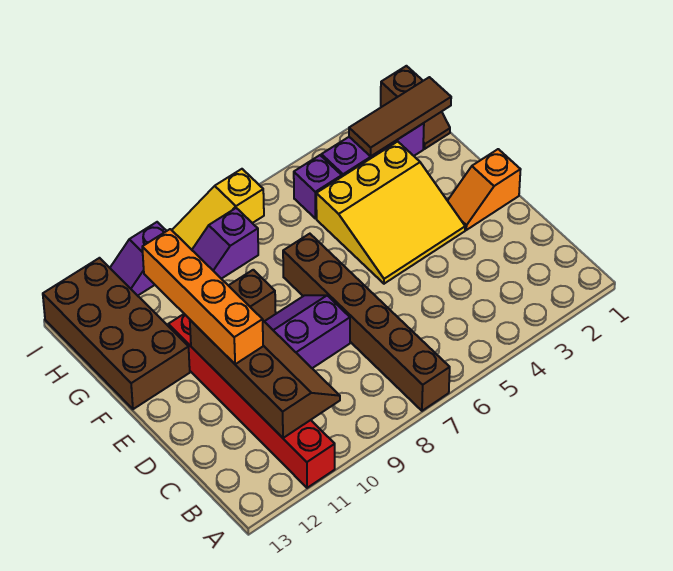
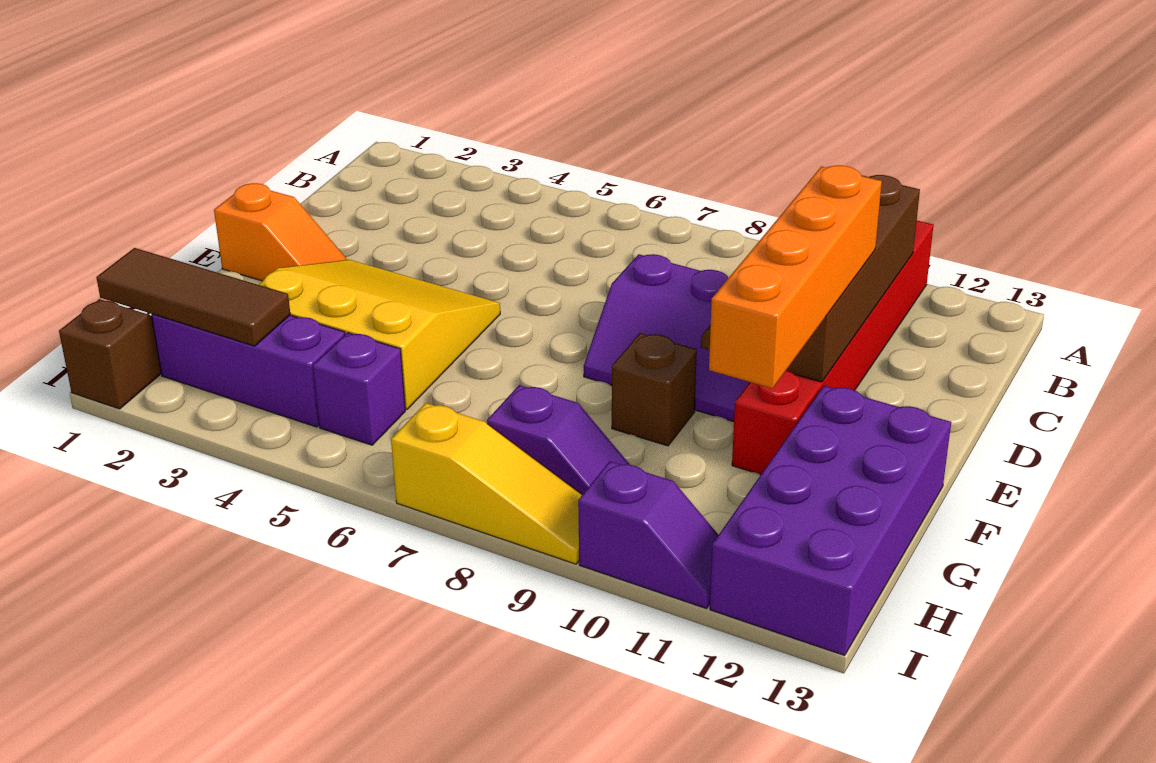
brown brick A7:F7 level 1 -> none
brown brick F12:I13 level 1 -> purple brick F12:I13 level 1

